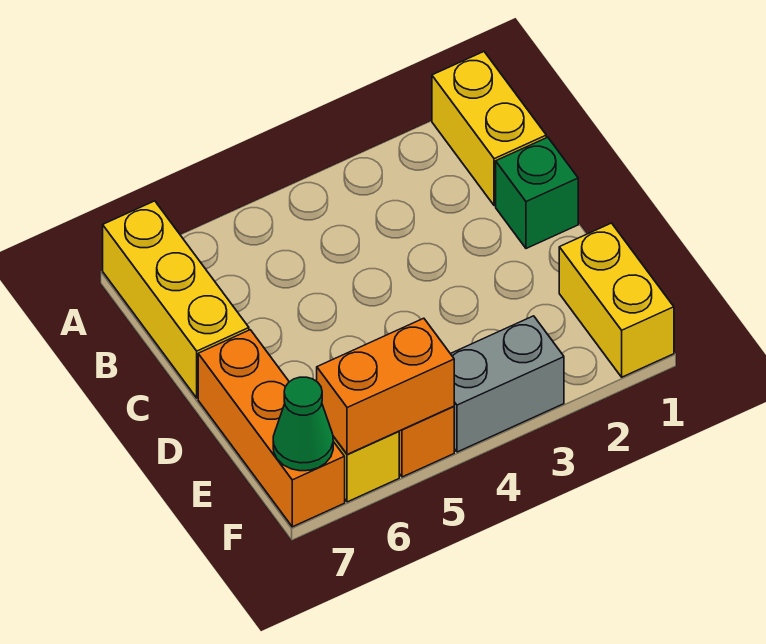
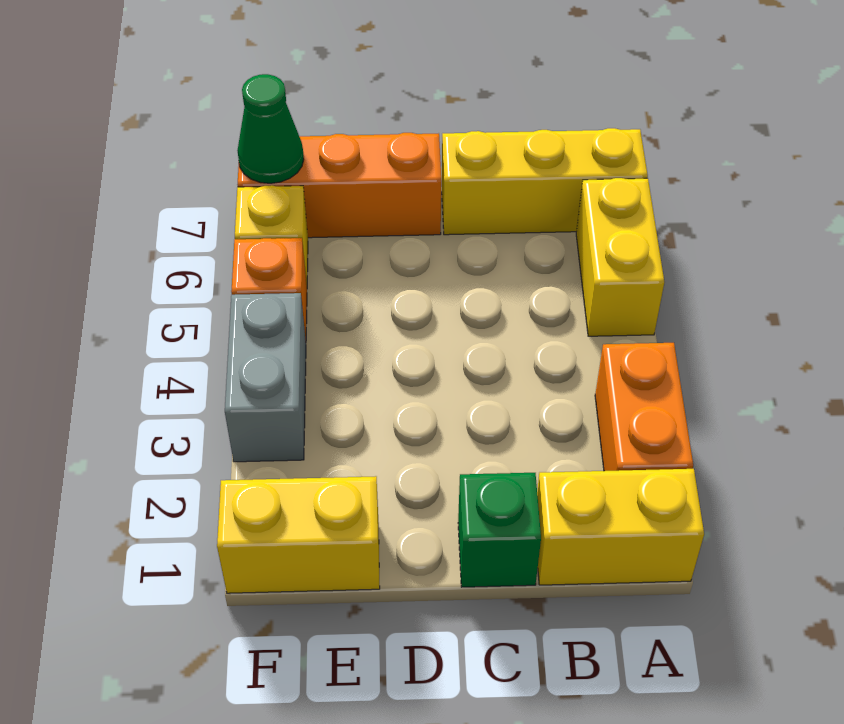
none -> yellow brick A5:A6 level 1
orange brick F5:F6 level 2 -> orange brick A2:A3 level 1

